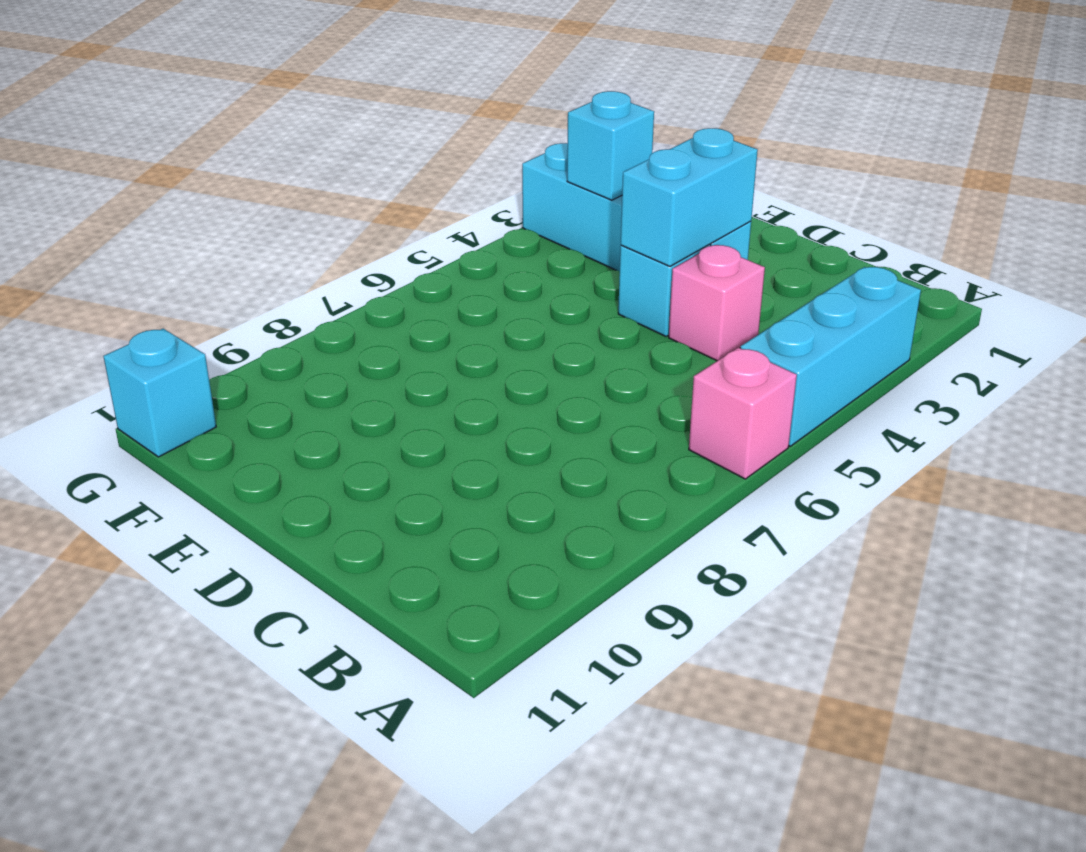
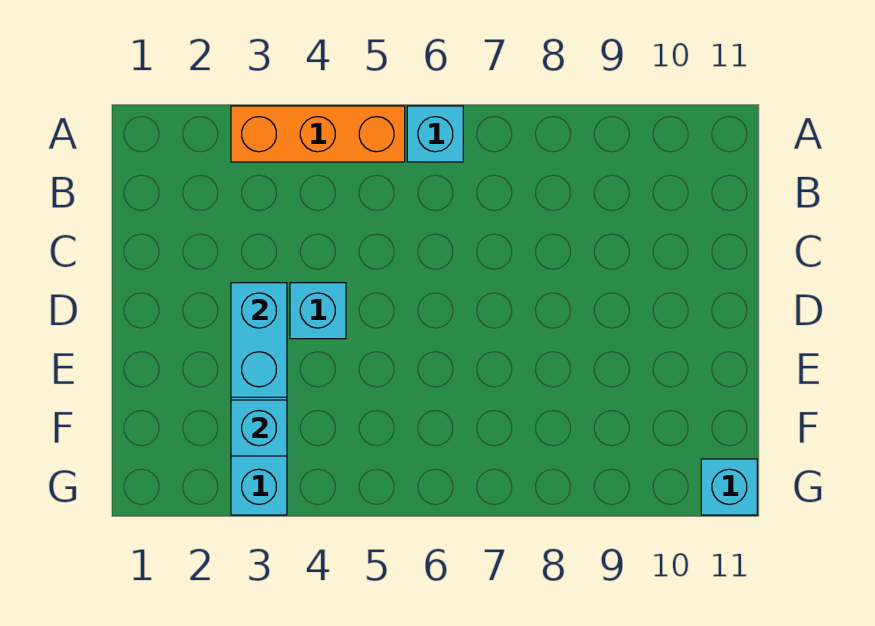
cyan brick A3:A5 level 1 -> orange brick A3:A5 level 1
pink brick A6 level 1 -> cyan brick A6 level 1
pink brick C4 level 1 -> none
cyan brick D3:D4 level 2 -> cyan brick D3:E3 level 2

